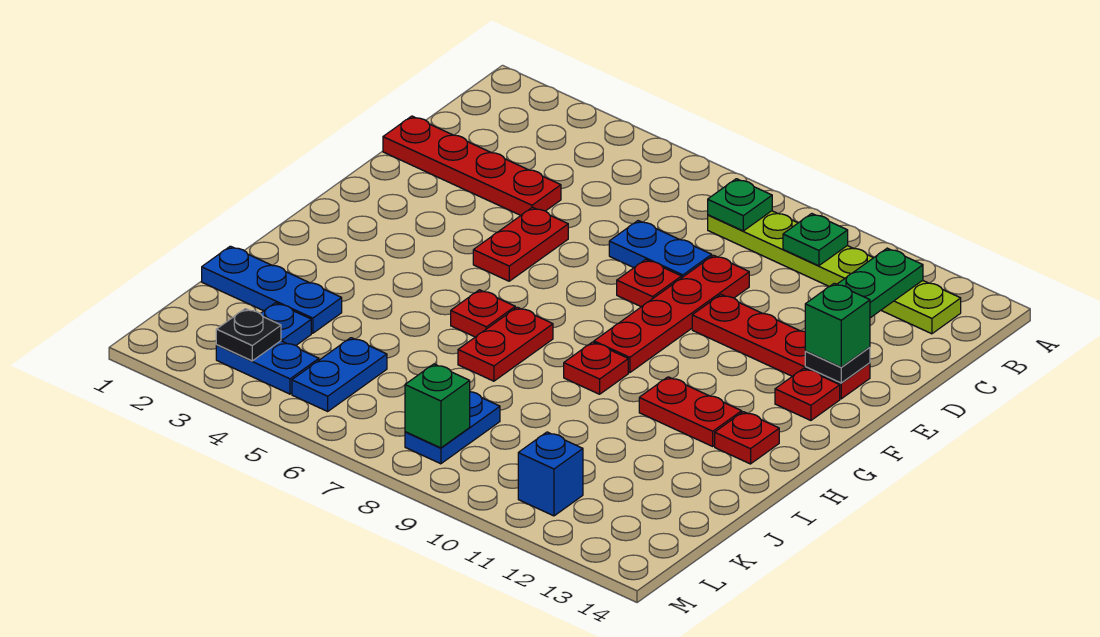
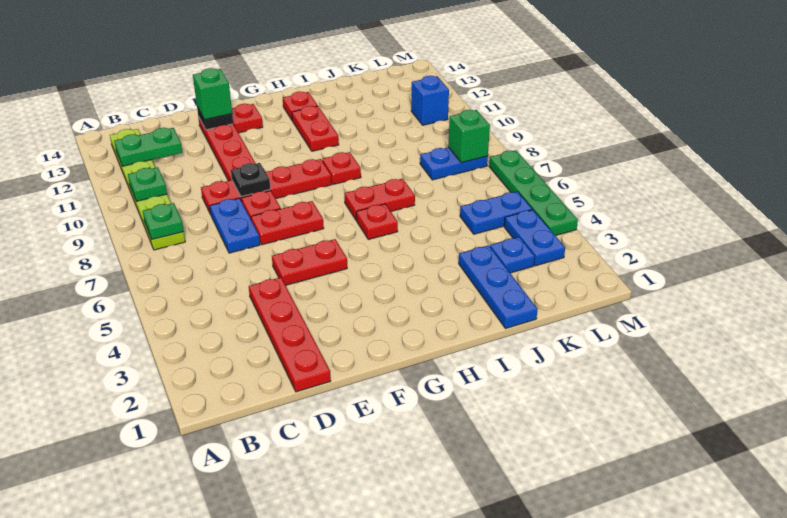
none -> red plate E7:F7 level 1
black plate L3 level 2 -> black plate E9 level 2
none -> green plate M4:M7 level 1

